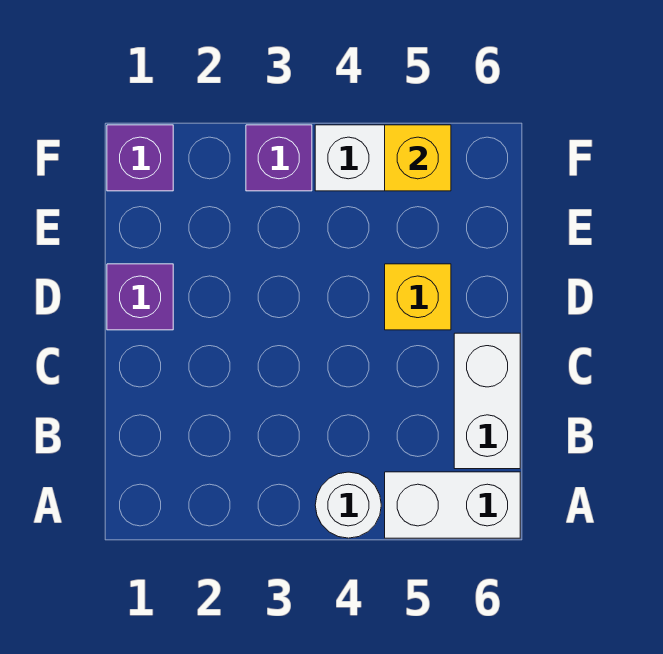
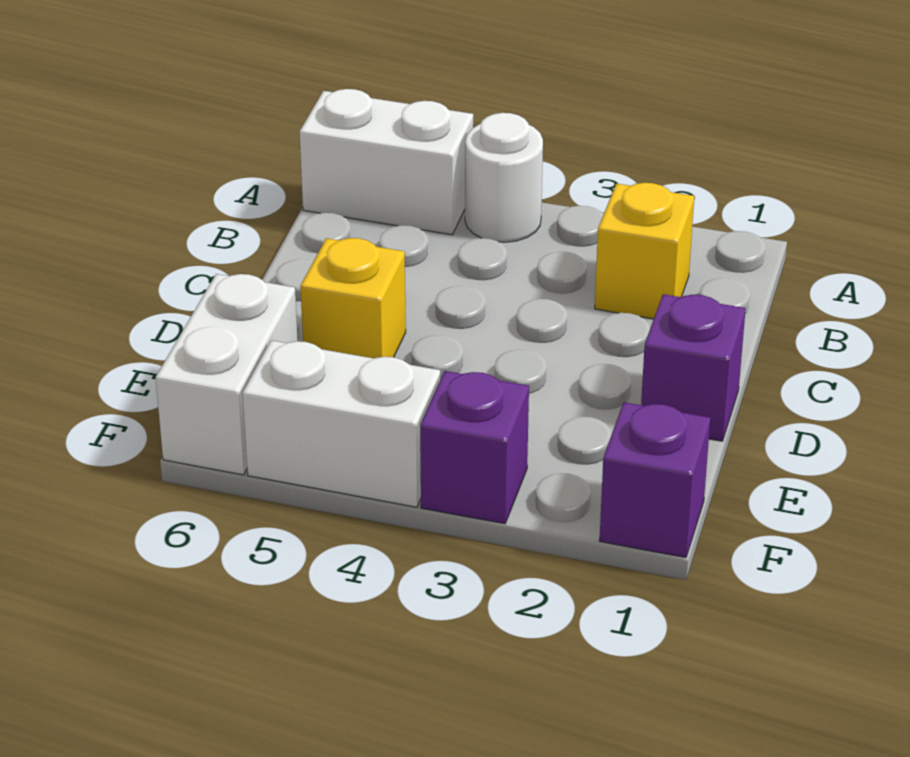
white brick B6:C6 level 1 -> white brick E6:F6 level 1
yellow brick F5 level 2 -> yellow brick B2 level 1

